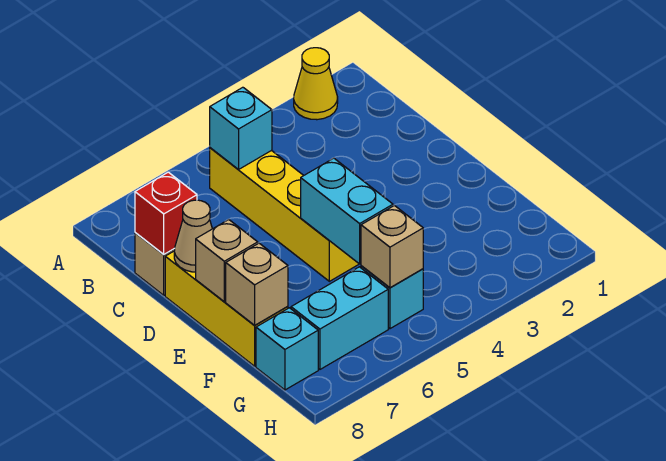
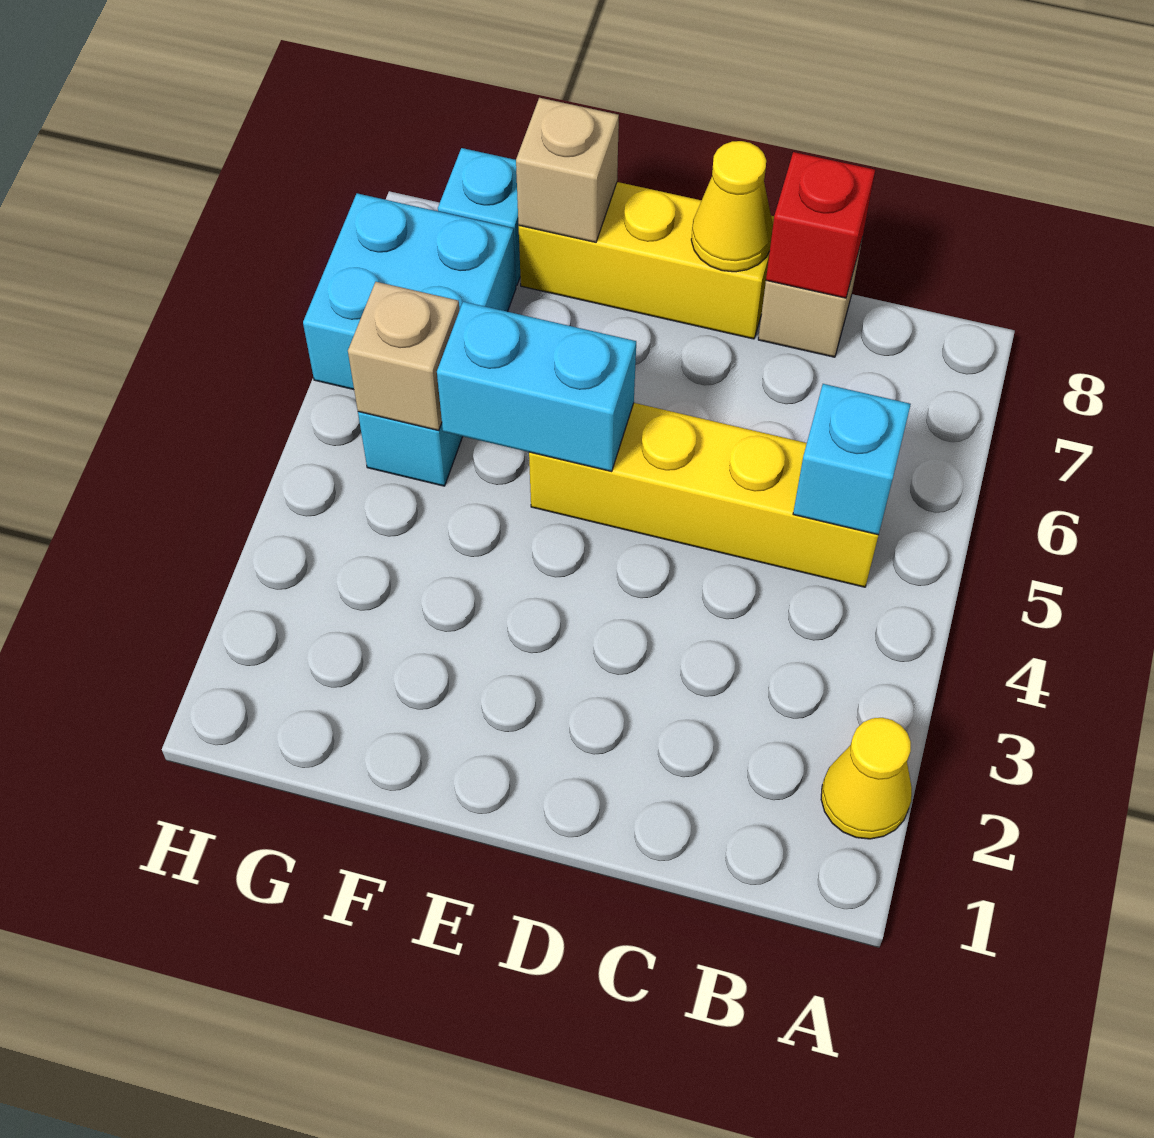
tan cone D8 level 2 -> yellow cone D8 level 2
tan brick E8 level 2 -> none
cyan brick G6:G7 level 1 -> cyan brick G6:H7 level 1

